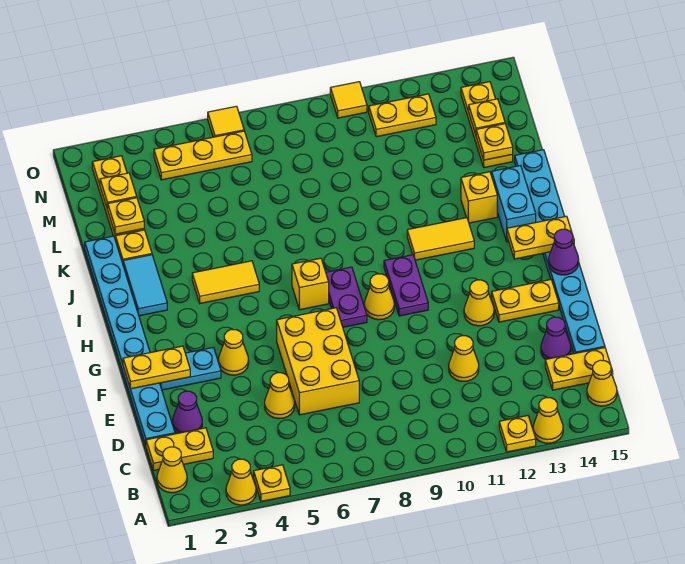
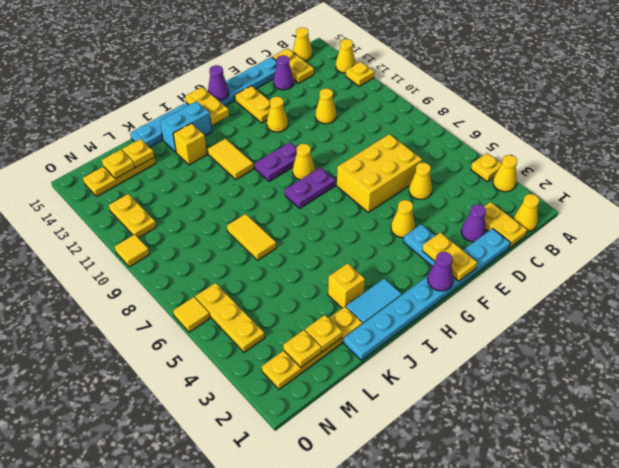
none -> purple cone G1 level 2
yellow brick H7 level 1 -> yellow brick J3 level 1
yellow tile I4:I5 level 1 -> yellow tile K7:K8 level 1

